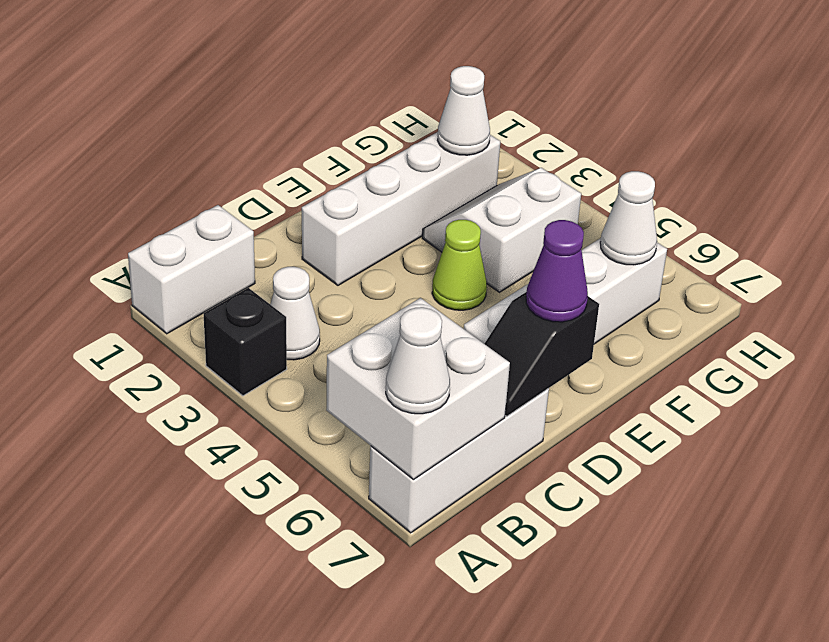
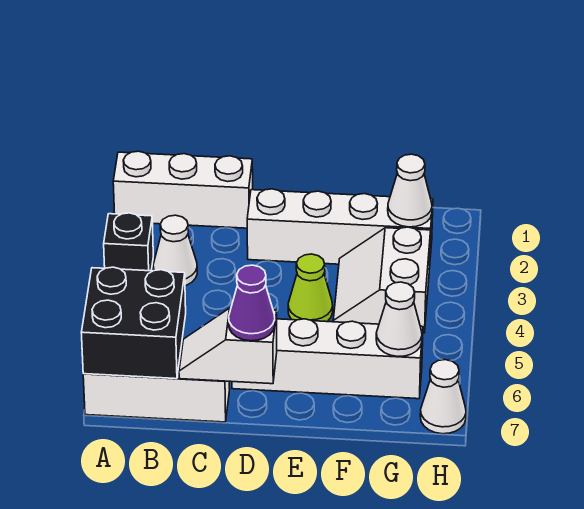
white brick A1:B1 level 1 -> white brick A1:C1 level 1
white brick A6:B7 level 2 -> black brick A6:B7 level 2
white cone A7 level 3 -> white cone H7 level 1
black slope C7:D7 level 2 top D -> white slope C7:D7 level 2 top D
white slope F3:G4 level 1 top 4 -> white slope F3:G4 level 1 top G

